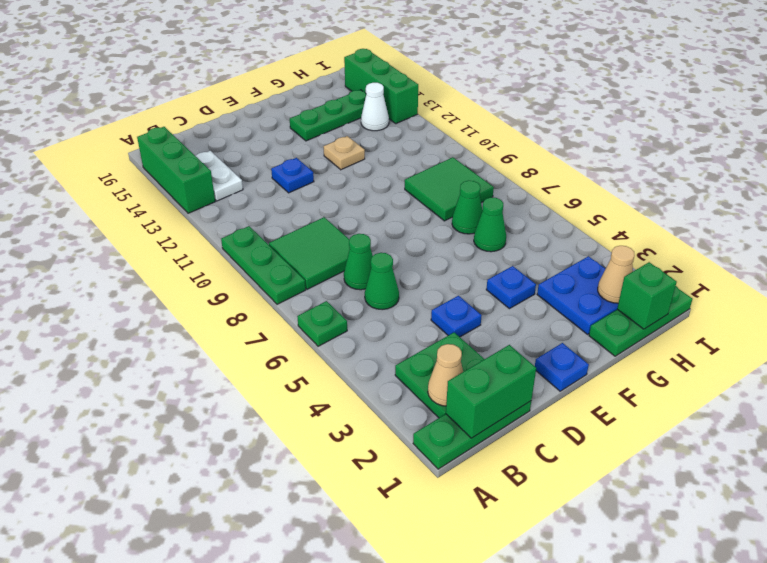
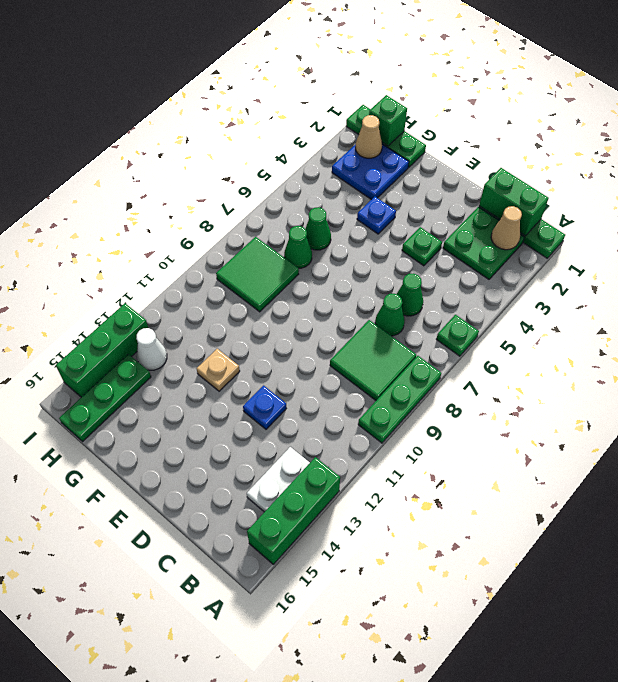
blue plate D4 level 1 -> green plate D4 level 1
blue plate E1 level 1 -> none
green plate F14:H14 level 1 -> green plate H14:H16 level 1

